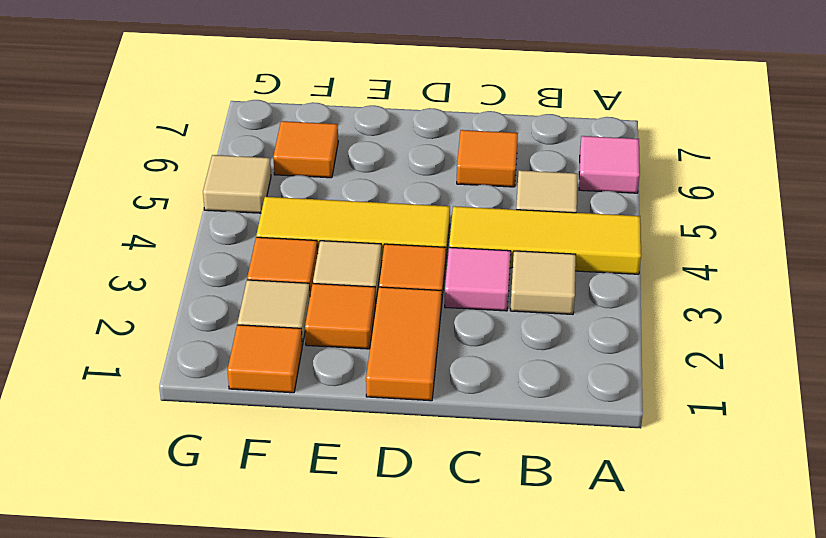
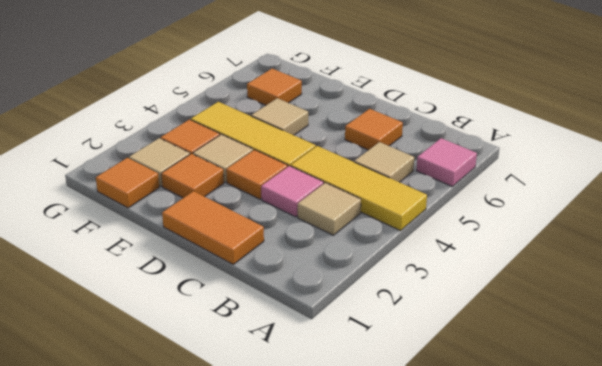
orange tile D1:D2 level 1 -> orange tile C1:D1 level 1
tan tile G5 level 1 -> tan tile E5 level 1

